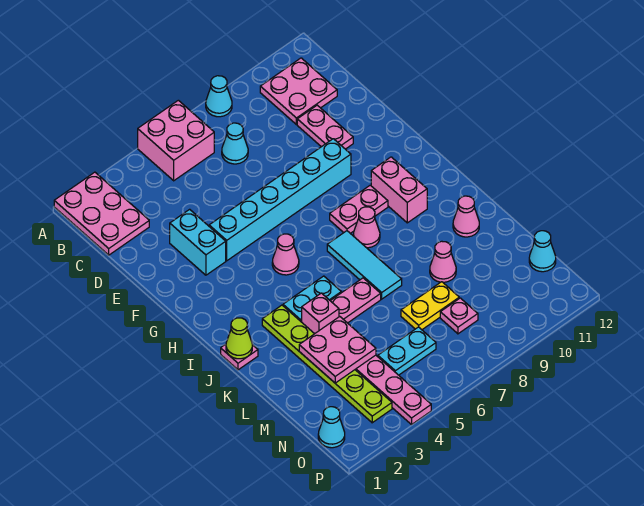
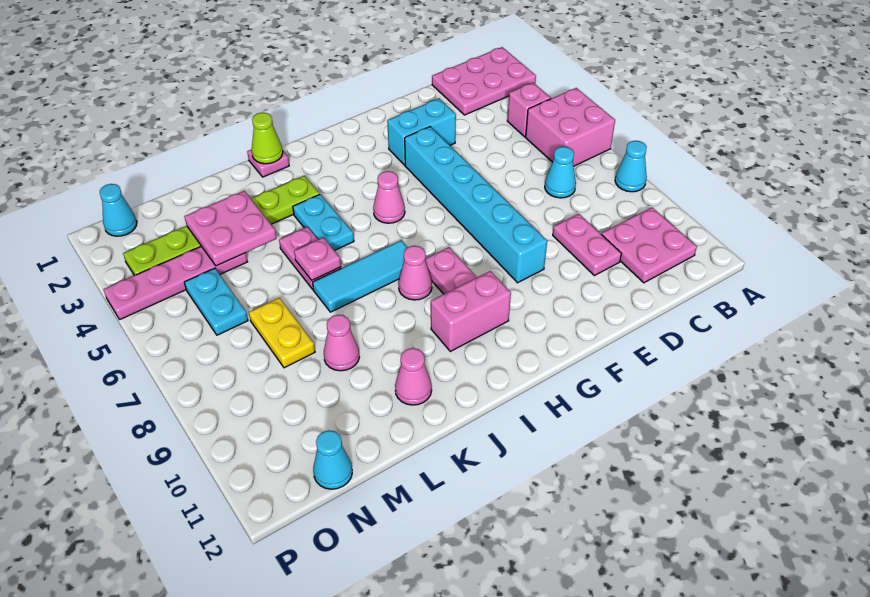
pink plate D10:E10 level 1 -> pink plate D9:D10 level 1
pink brick K4 level 1 -> pink brick B4 level 1
pink plate N8 level 1 -> pink plate K6 level 2

